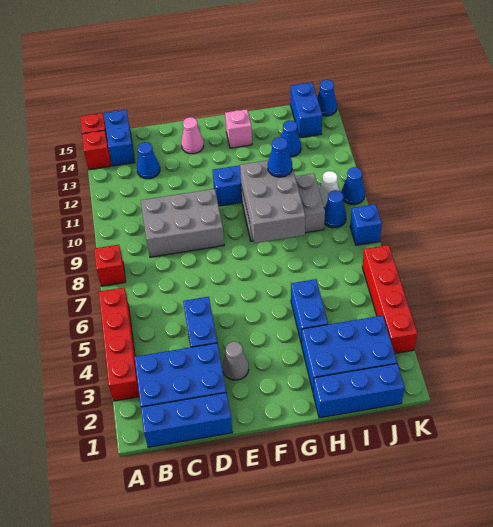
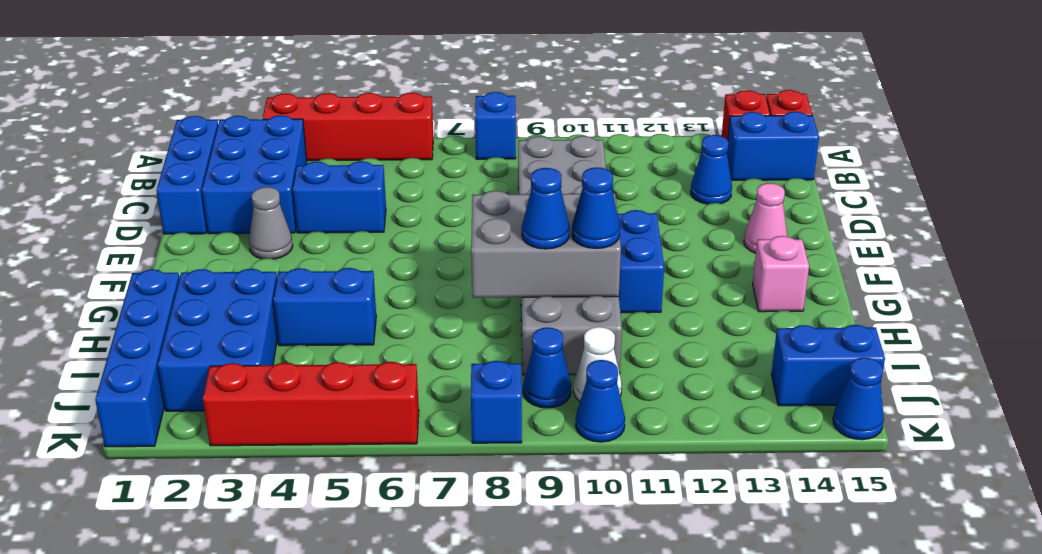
red brick A8 level 1 -> blue brick A8 level 1
blue brick H1:J1 level 1 -> blue brick H1:K1 level 1
blue cone I13 level 1 -> blue cone H9 level 3

